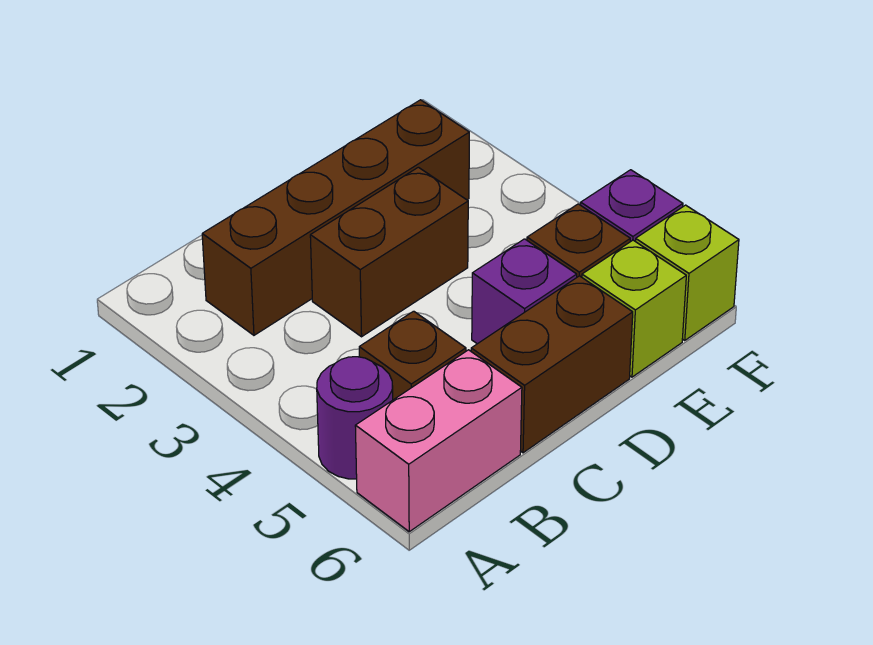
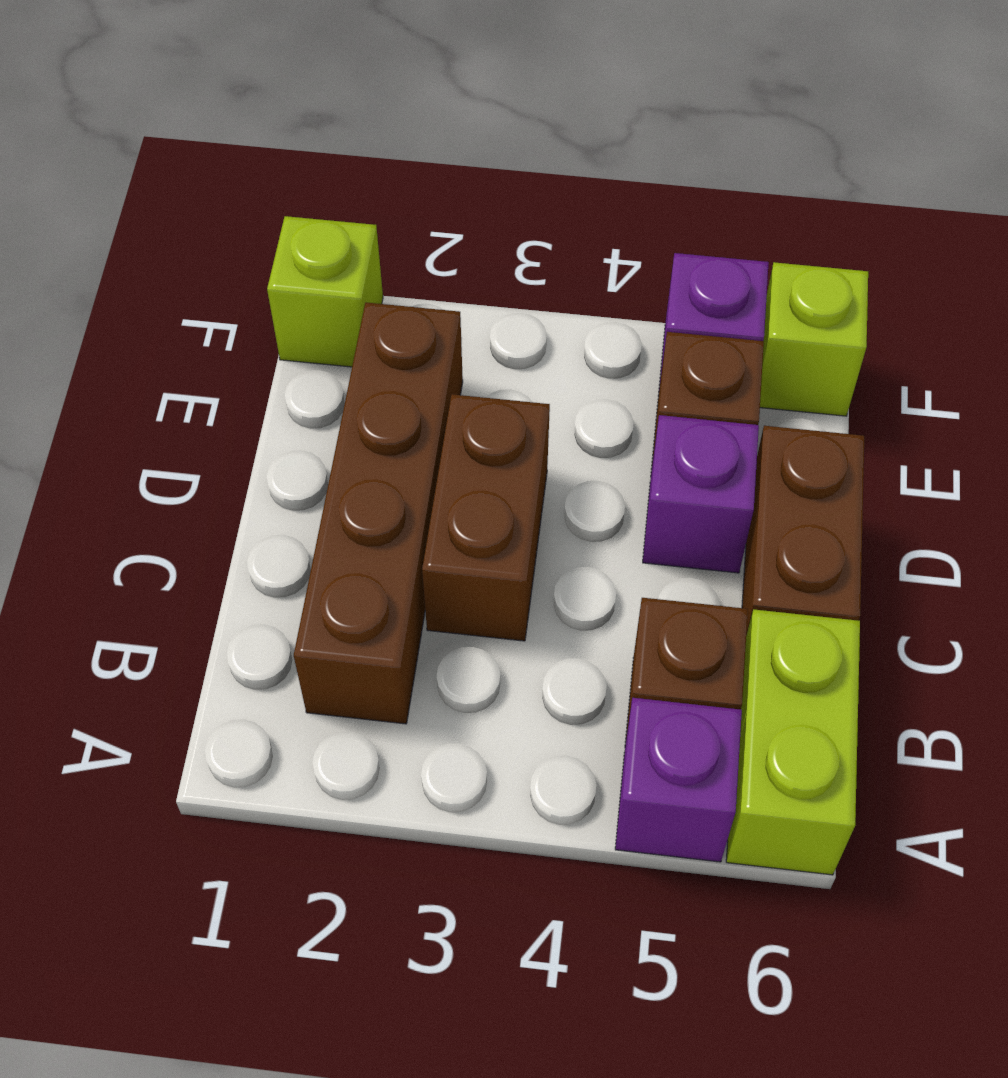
purple round brick A5 level 1 -> purple brick A5 level 1
pink brick A6:B6 level 1 -> lime brick A6:B6 level 1
lime brick E6 level 1 -> lime brick F1 level 1

